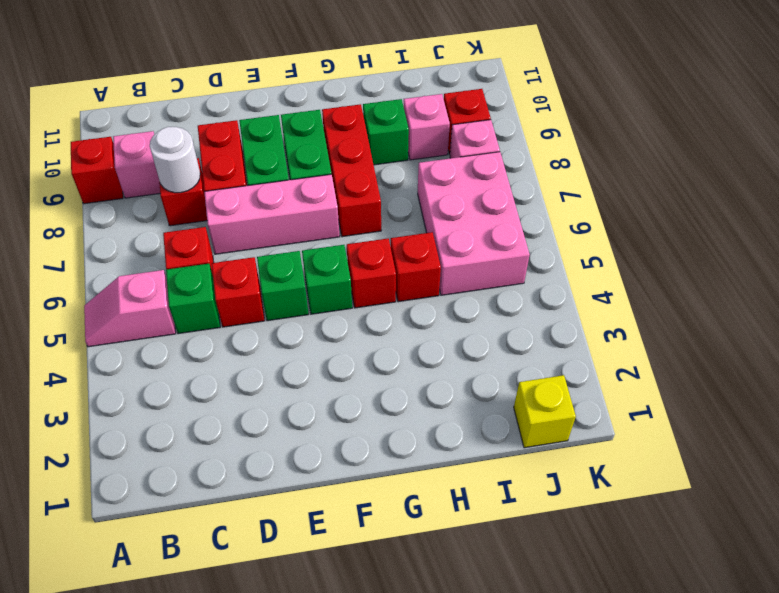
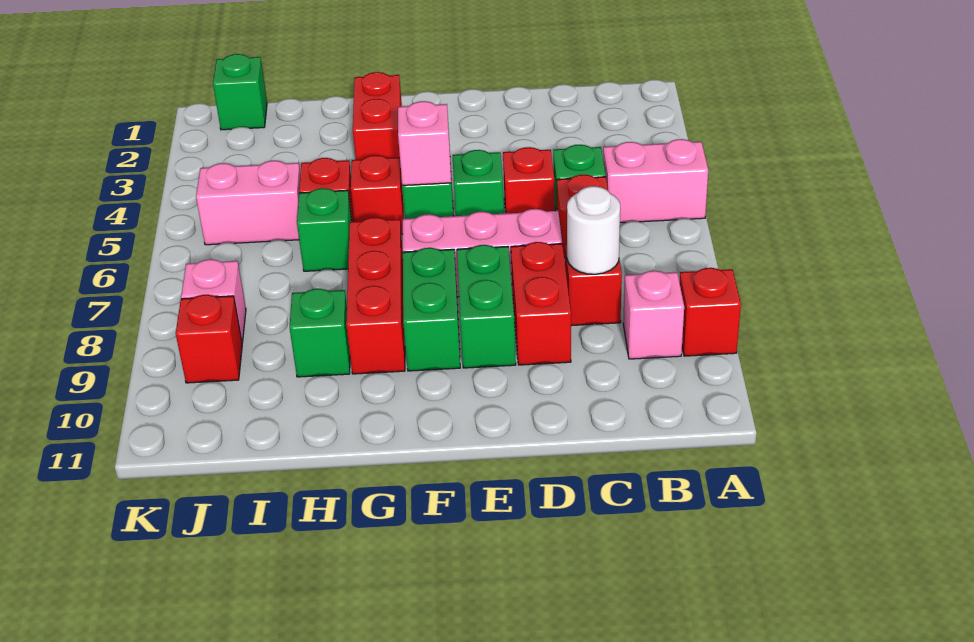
pink slope A5:B5 level 1 top B -> pink brick A5:B5 level 1
none -> red brick G2:G3 level 1
none -> green brick H6 level 1
pink brick I5:J7 level 1 -> pink brick I5:J5 level 1
pink brick I9 level 1 -> pink brick F5 level 2
yellow brick J1 level 1 -> green brick J1 level 1

